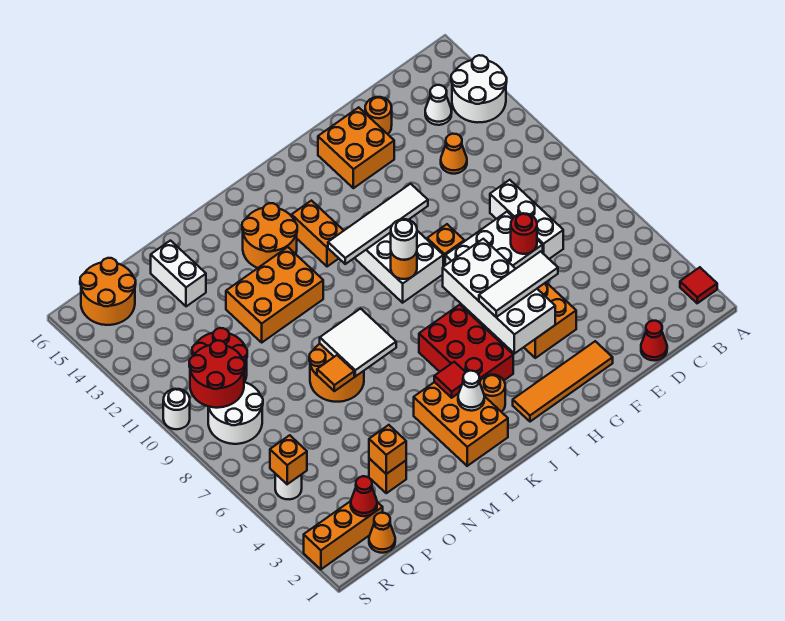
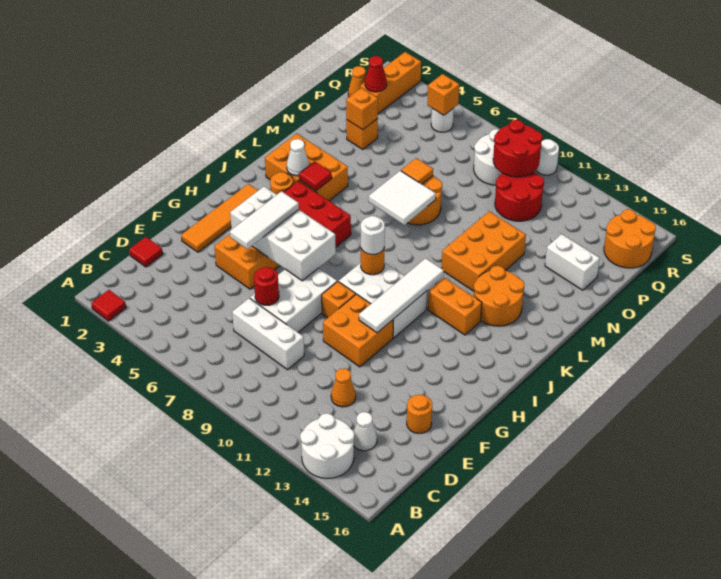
red cone D1 level 1 -> red tile D1 level 1
orange brick F14:G15 level 1 -> orange brick F10:G11 level 1

